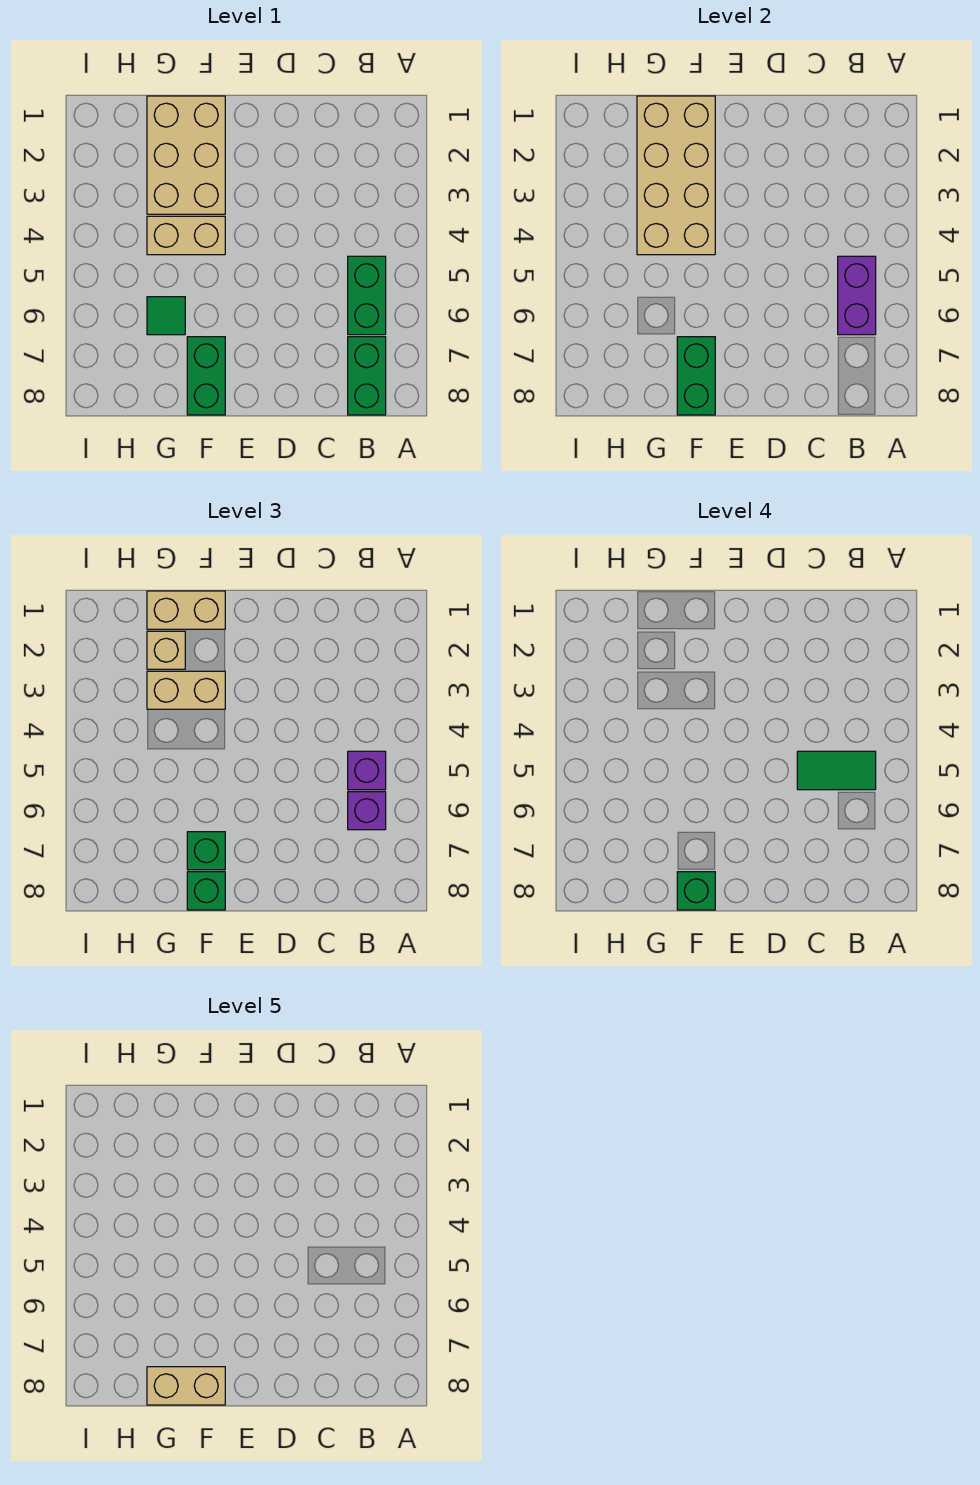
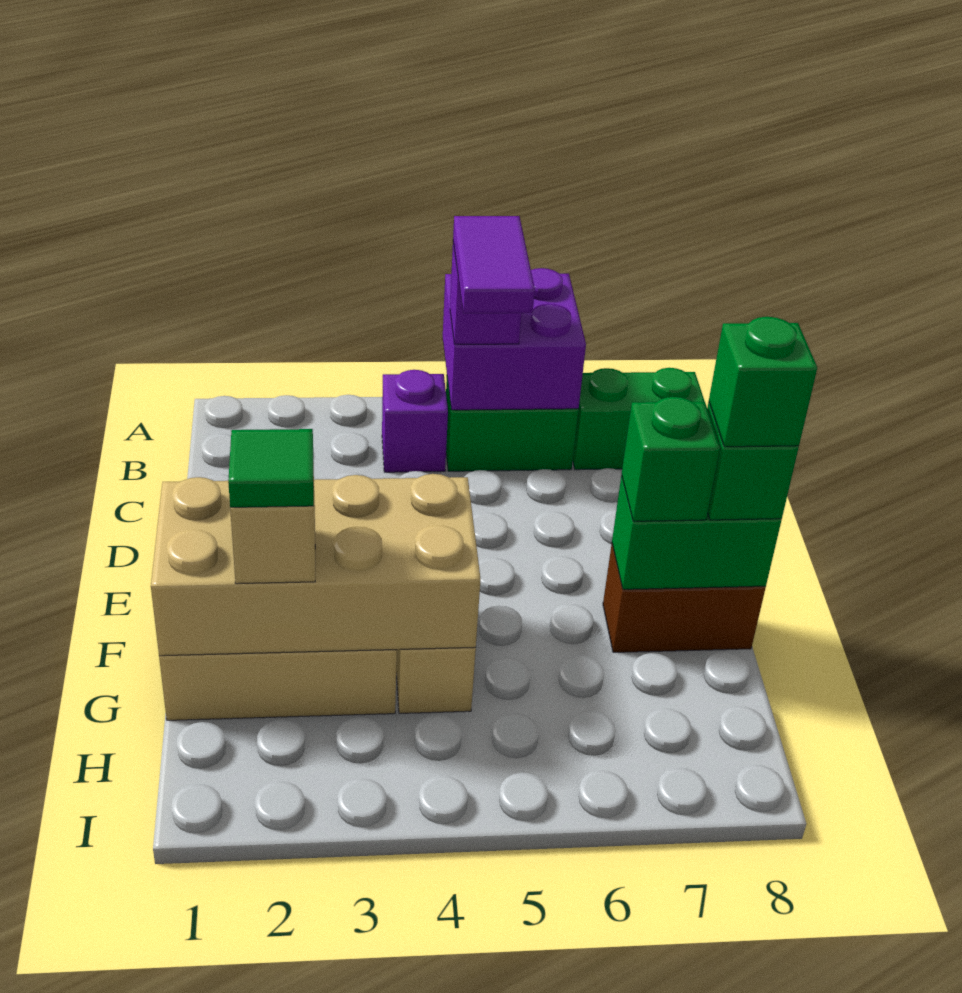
purple brick B5:B6 level 2 -> purple brick A5:B6 level 2
green tile B5:C5 level 4 -> purple tile B5:C5 level 4
purple brick B6 level 3 -> purple brick B4 level 1
tan brick F1:G1 level 3 -> none
tan brick F3:G3 level 3 -> none
green brick F7:F8 level 1 -> brown brick F7:F8 level 1
tan brick F8:G8 level 5 -> none
green tile G6 level 1 -> green tile G2 level 4

